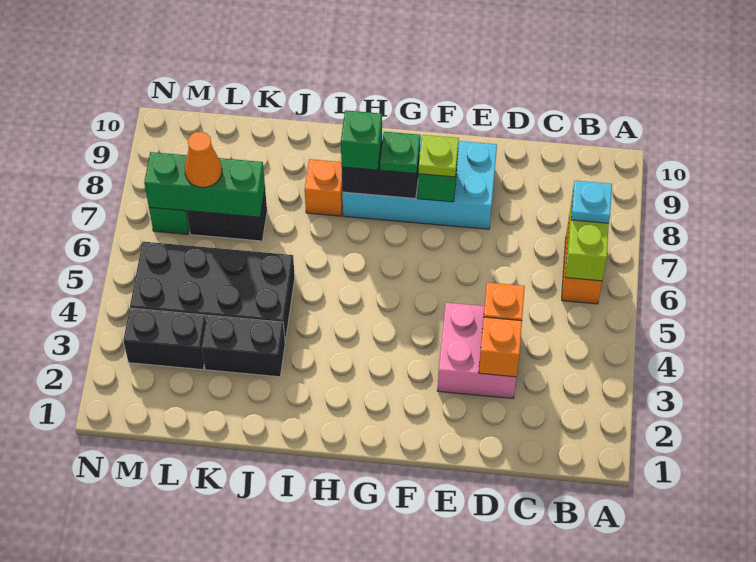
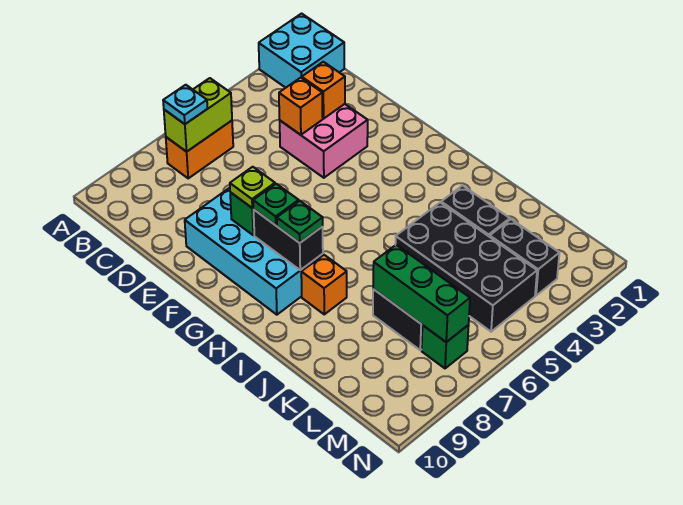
none -> cyan brick A1:B2 level 1
green brick H8 level 3 -> green plate H8 level 3
orange cone L7 level 3 -> none

